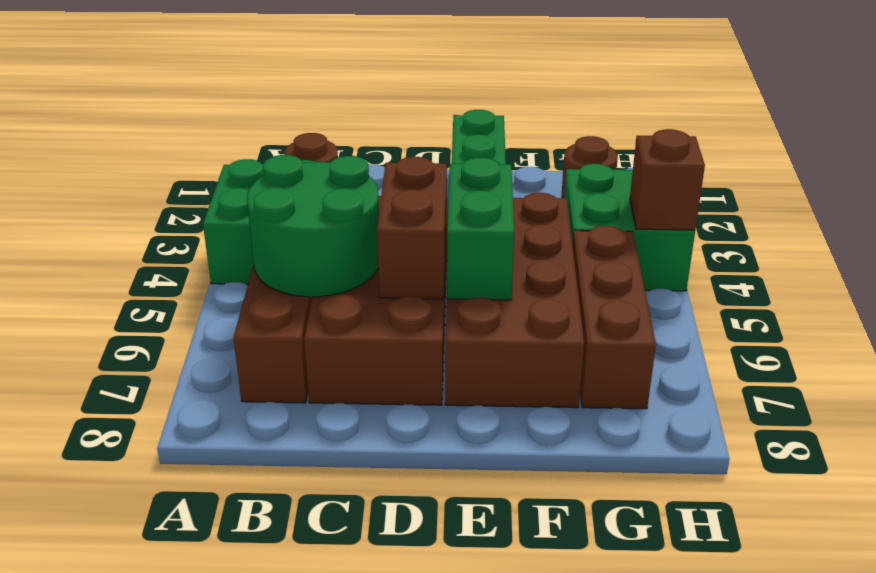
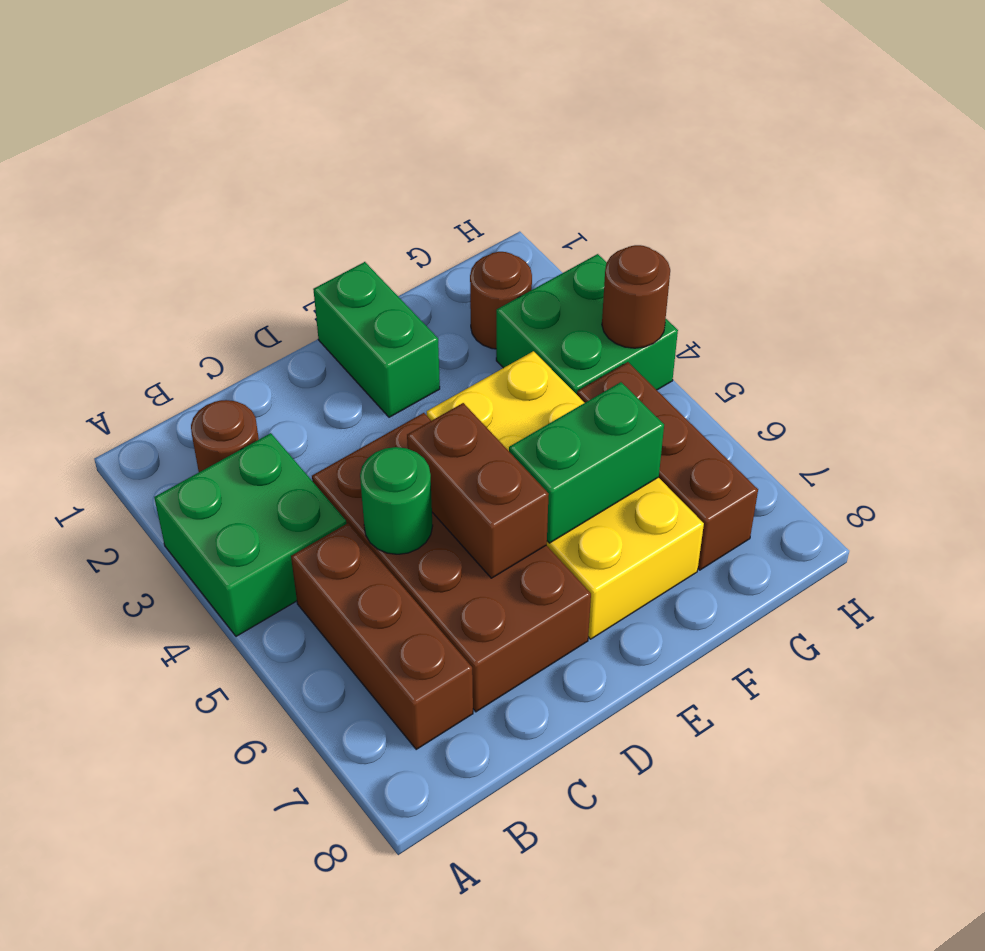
green round brick B5:C6 level 2 -> green round brick C5 level 2
brown brick E4:F7 level 1 -> yellow brick E4:F7 level 1
green brick E5:E6 level 2 -> green brick E6:F6 level 2
brown brick H4 level 2 -> brown round brick H4 level 2

